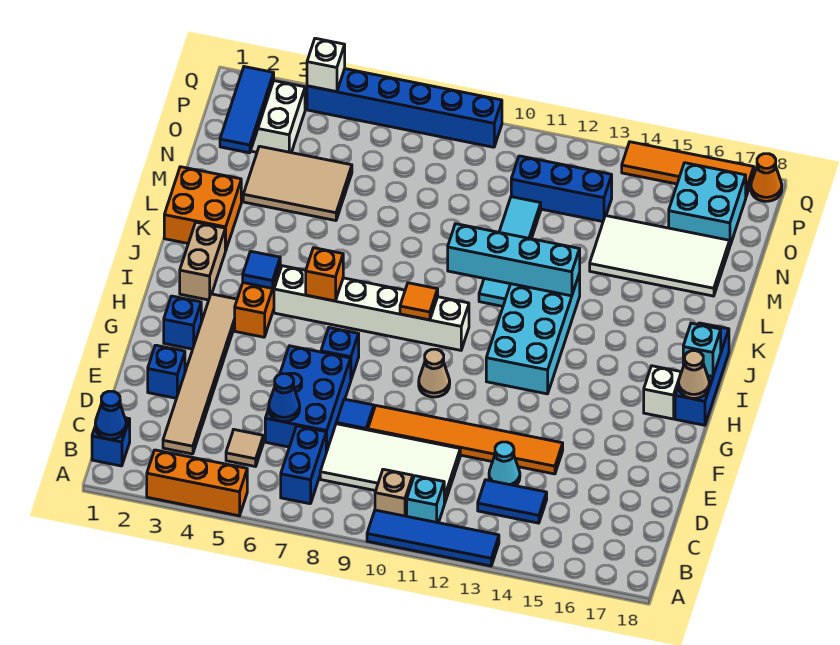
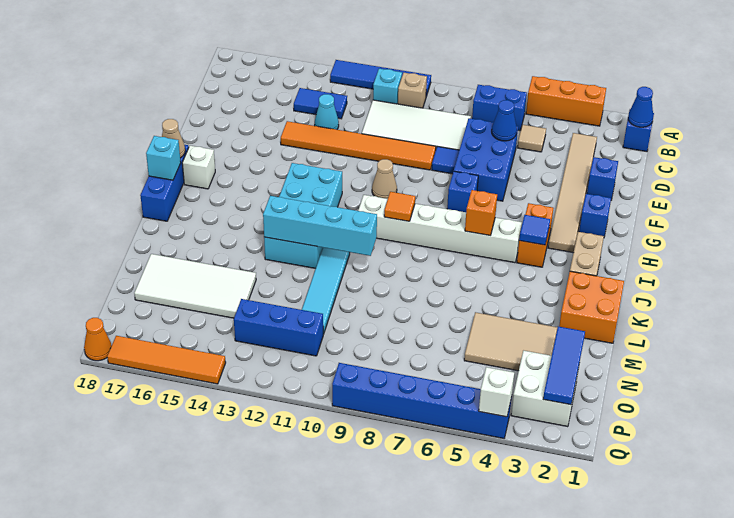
blue brick B7:C7 level 1 -> blue brick B6:B7 level 1
cyan brick O16:P17 level 1 -> none

